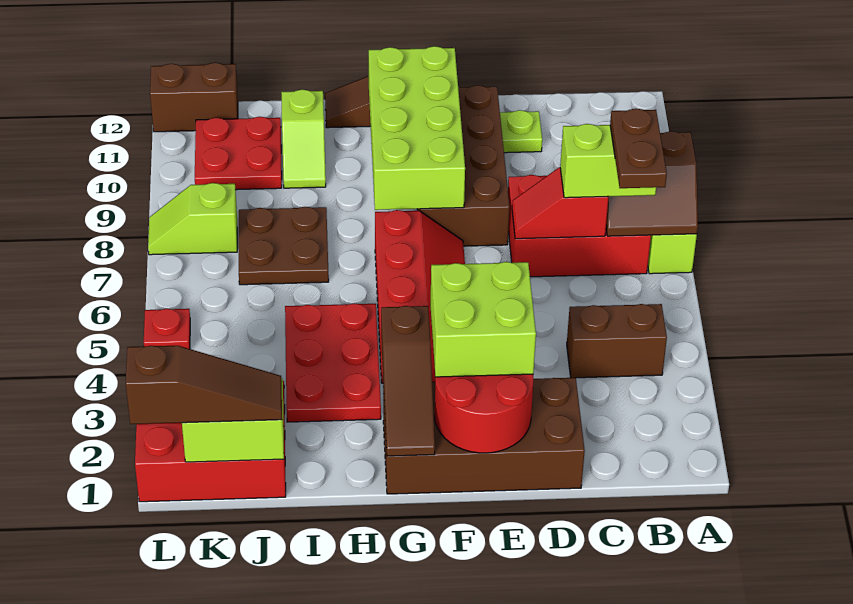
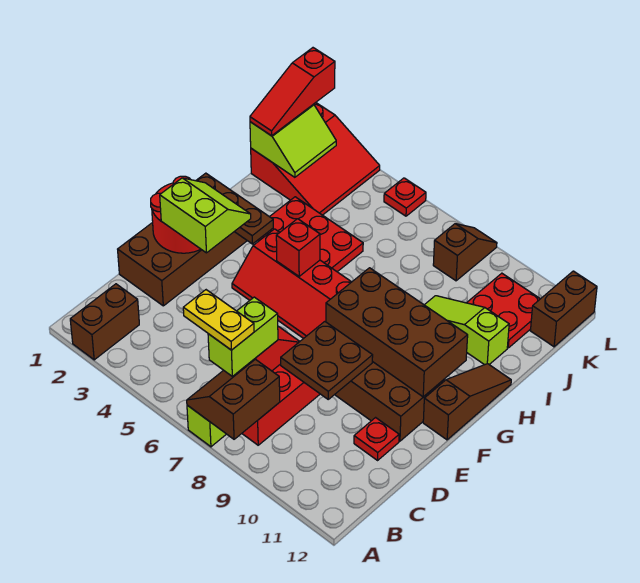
brown brick B4:C4 level 1 -> brown brick A2:B2 level 1
brown plate B6:B7 level 4 -> yellow plate B6:B7 level 4
lime plate D11 level 1 -> red plate D11 level 1
lime brick E2:F3 level 3 -> lime slope E2:F3 level 3 top E
lime brick F8:G11 level 2 -> brown brick F8:G11 level 2
brown slope G1:G3 level 2 top 3 -> brown plate G1:G3 level 2
none -> red brick G5 level 2
brown plate I7:J8 level 1 -> brown plate D8:E9 level 2
lime slope I10:I11 level 1 top 11 -> lime slope I9:I11 level 1 top 11
brown slope J1:L1 level 3 top L -> red slope J1:L1 level 3 top L
lime slope K8:L8 level 1 top K -> brown slope K8:L8 level 1 top K

